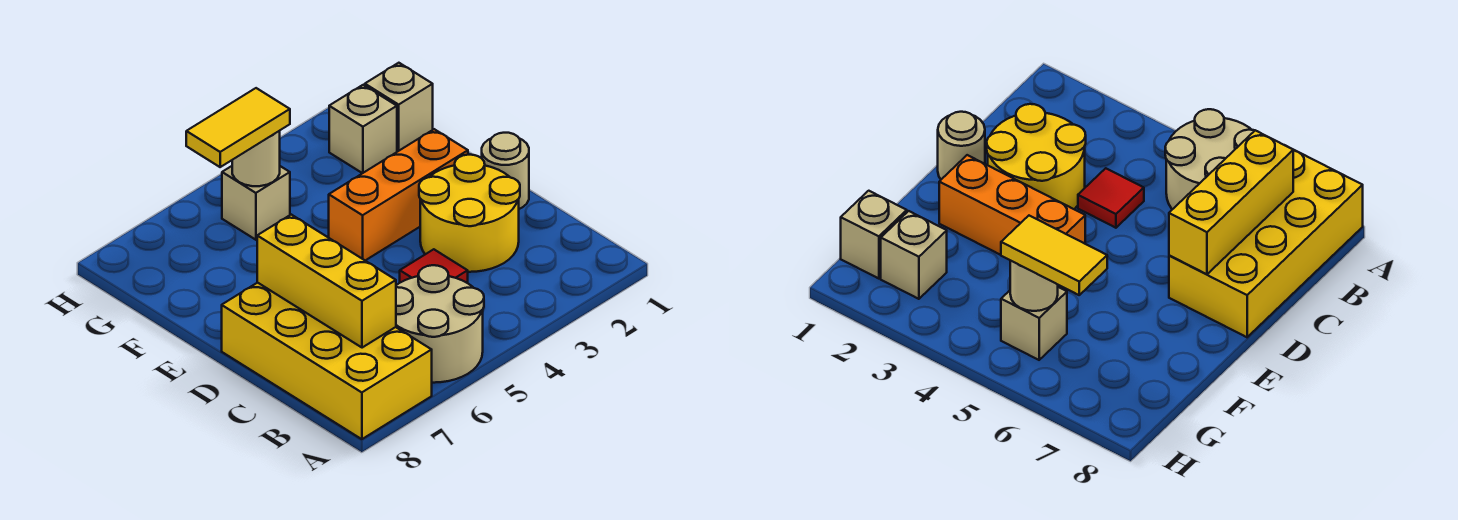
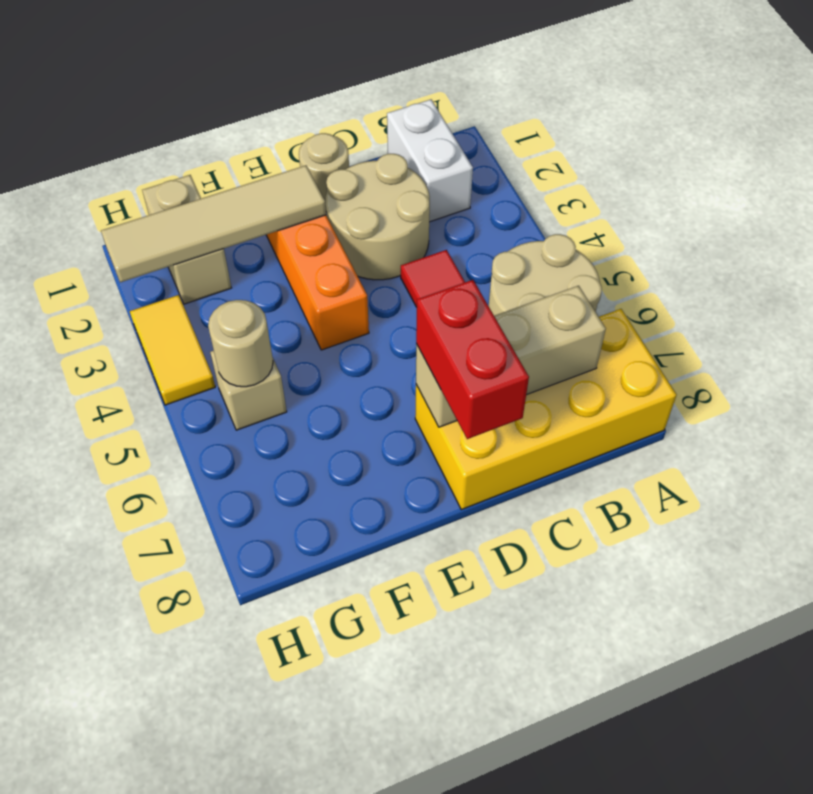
none -> white brick B1:B2 level 1
yellow brick B7:D7 level 2 -> tan brick B7:D7 level 2
yellow round brick C2:D3 level 1 -> tan round brick C2:D3 level 1
none -> red brick D7:D8 level 3
none -> tan tile E2:H2 level 2
yellow tile G5:G6 level 3 -> yellow tile H3:H4 level 1

